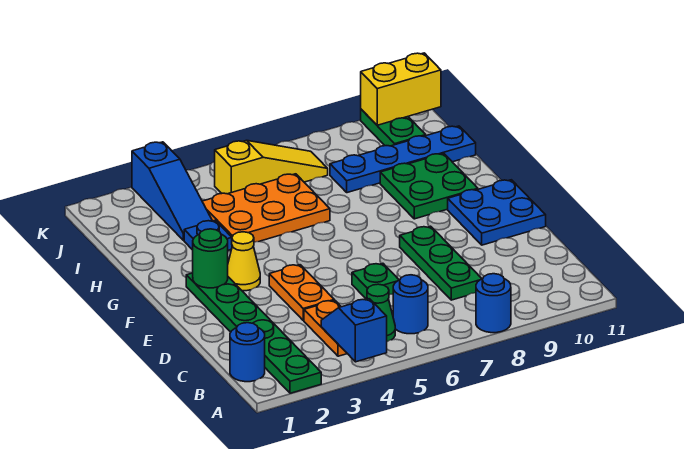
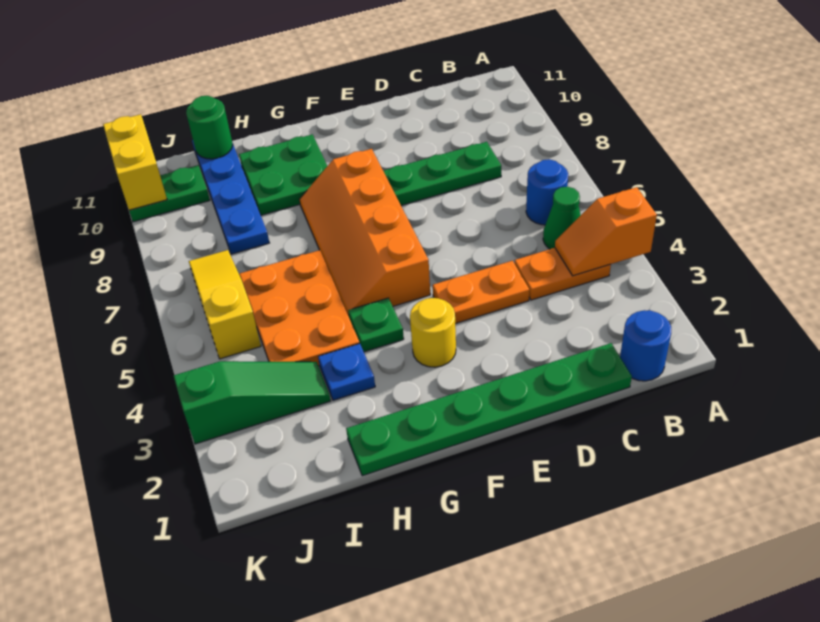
green plate A2:F2 level 1 -> green plate C1:H1 level 1
blue slope A4:B4 level 2 top A -> orange slope A4:B4 level 2 top A
blue round brick A8 level 1 -> none
green plate D6 level 1 -> green plate G4 level 1
blue plate E10:F11 level 1 -> none
green round brick F2 level 2 -> green round brick I11 level 2
yellow cone F3 level 1 -> yellow round brick F3 level 1
none -> orange slope F5:G8 level 1 top F
blue slope I3:K3 level 1 top K -> green slope I3:K3 level 1 top K

